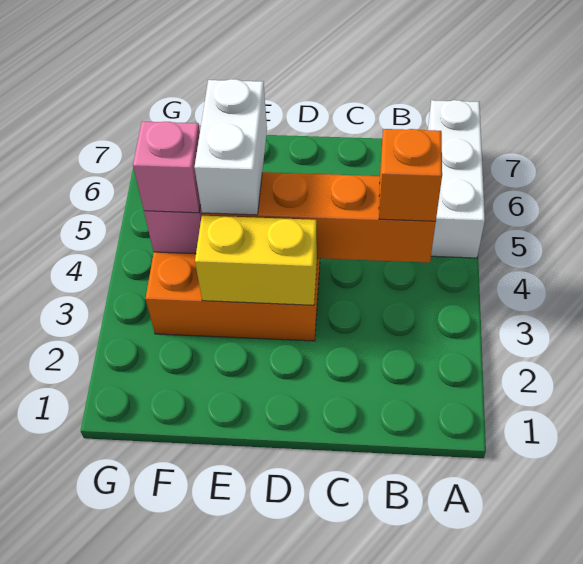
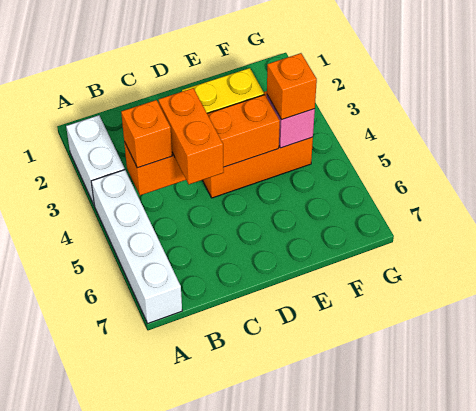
white brick A5:A7 level 1 -> white brick A4:A7 level 1
none -> orange brick C4:C5 level 3
white brick E4:E5 level 3 -> white brick A2:A3 level 1
pink brick F4 level 3 -> orange brick F4 level 3

